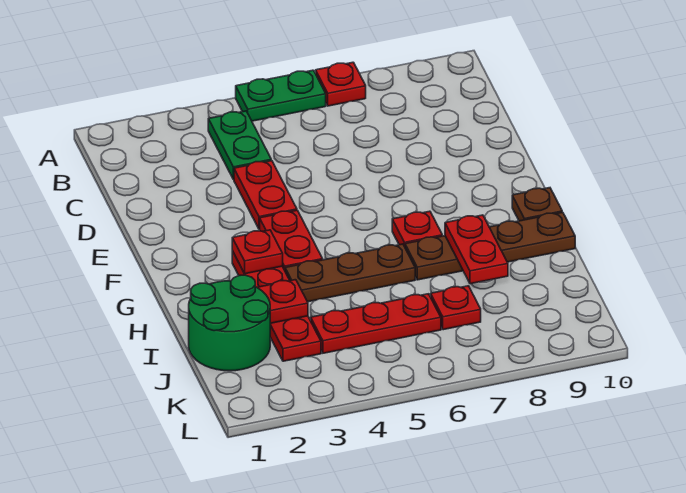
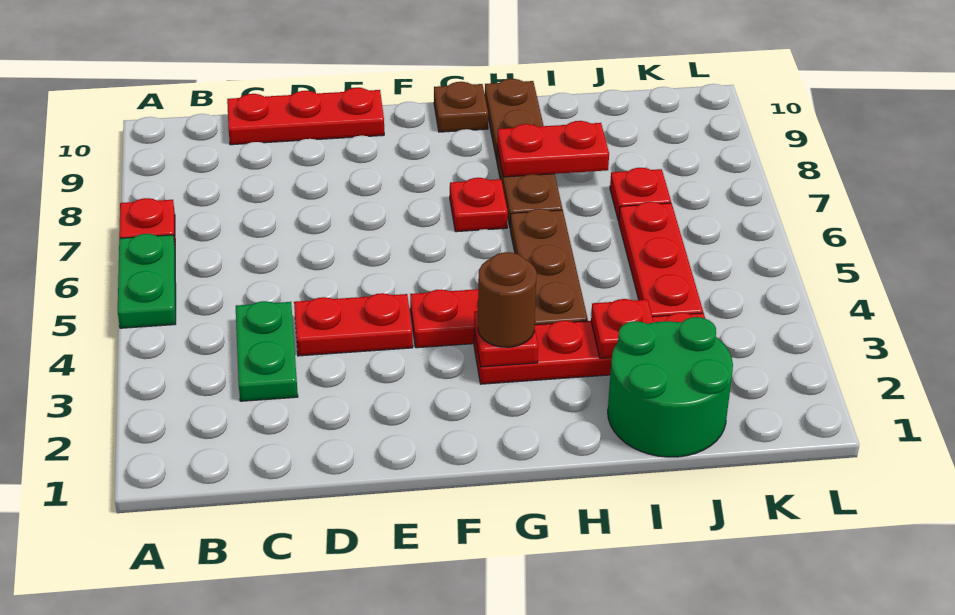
green plate B4:C4 level 1 -> green plate C3:C4 level 1
none -> red plate C10:E10 level 1
none -> brown round brick G3 level 3

